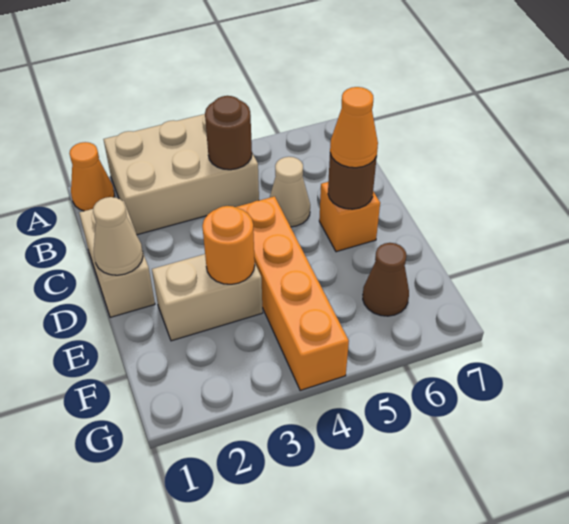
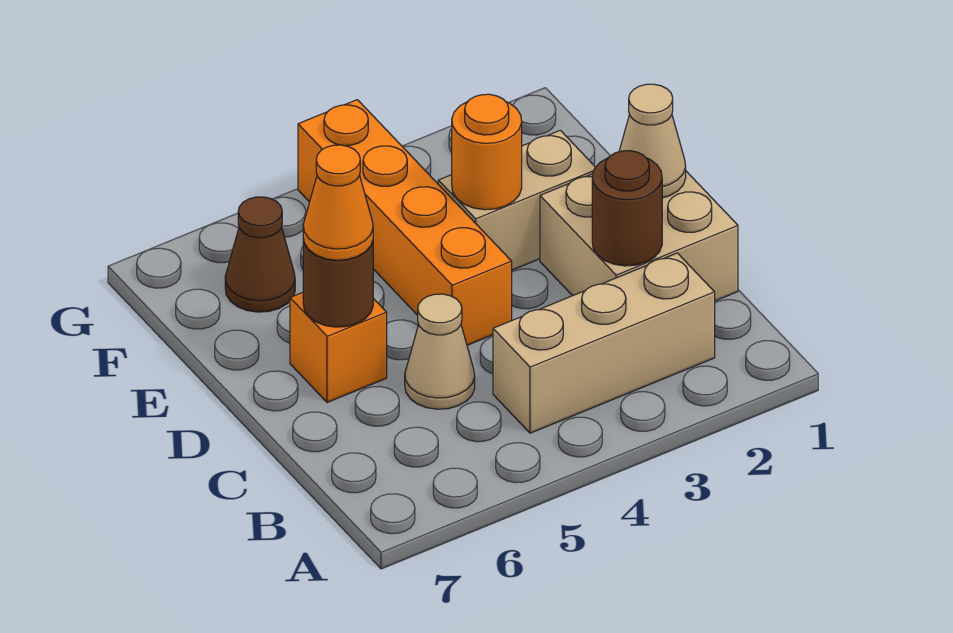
orange cone A1 level 1 -> none
tan brick A2:B4 level 1 -> tan brick B2:B4 level 1
brown round brick B4 level 2 -> brown round brick C2 level 2
tan brick C1:D1 level 1 -> tan brick C1:D2 level 1

